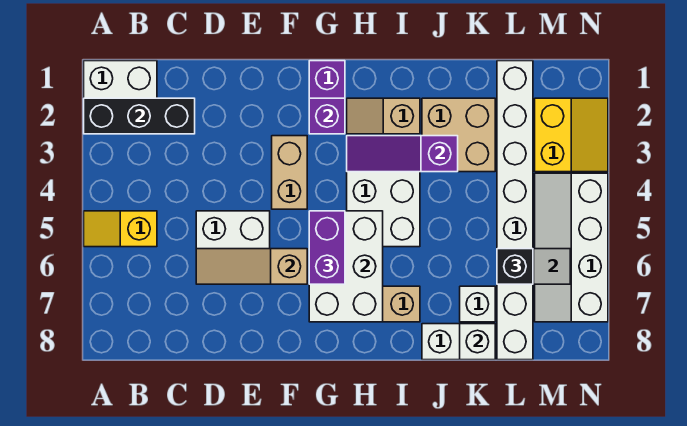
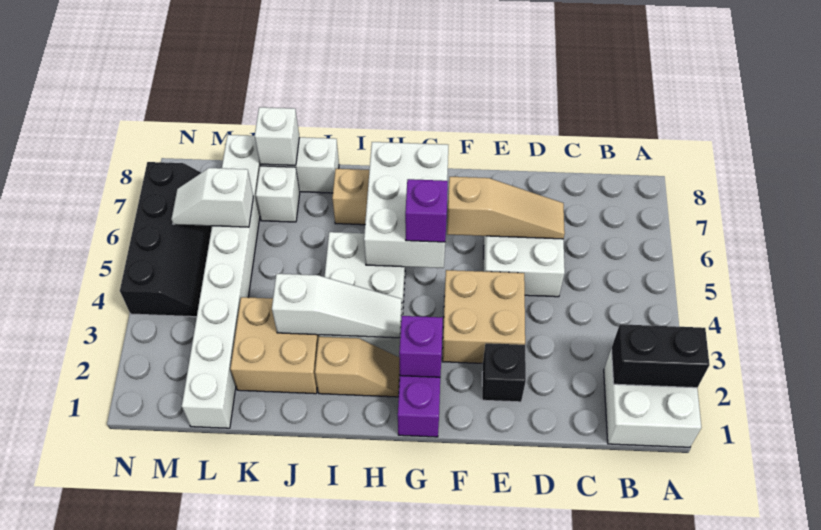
black brick A2:C2 level 2 -> black brick A2:B2 level 2
yellow slope A5:B5 level 1 top B -> none
tan brick F3:F4 level 1 -> tan brick E3:F4 level 1
purple brick G5:G6 level 3 -> purple brick G5 level 3
purple slope H3:J3 level 2 top J -> white slope H3:J3 level 2 top J
black brick L6 level 3 -> black brick E2 level 1
yellow slope M2:N3 level 1 top M -> none
white slope M4:N7 level 1 top N -> black slope M4:N7 level 1 top N

